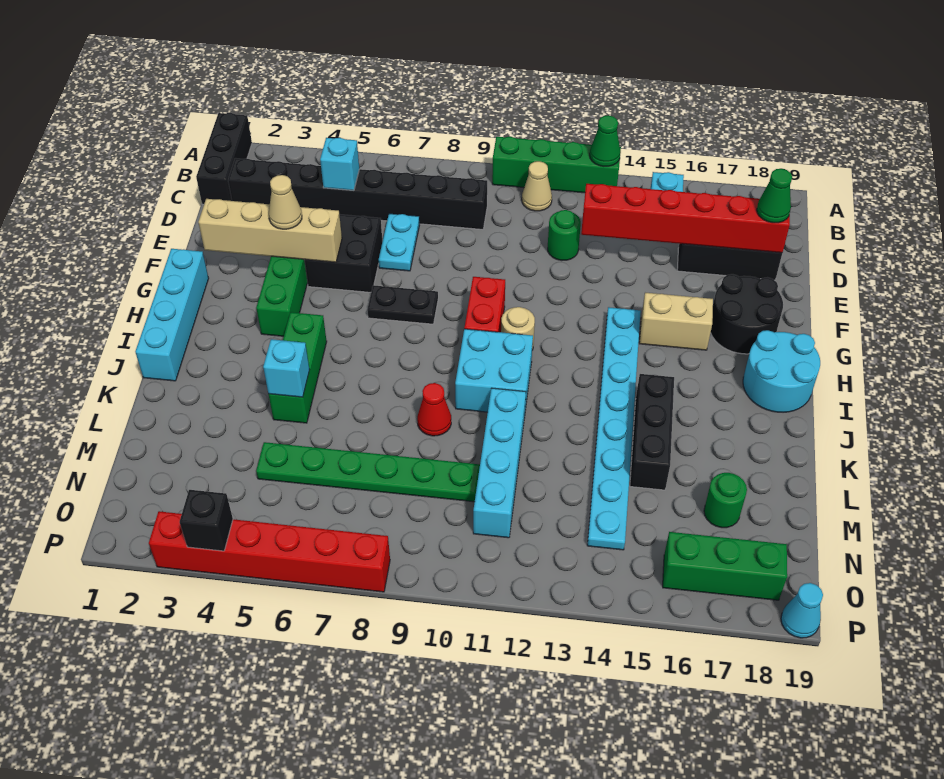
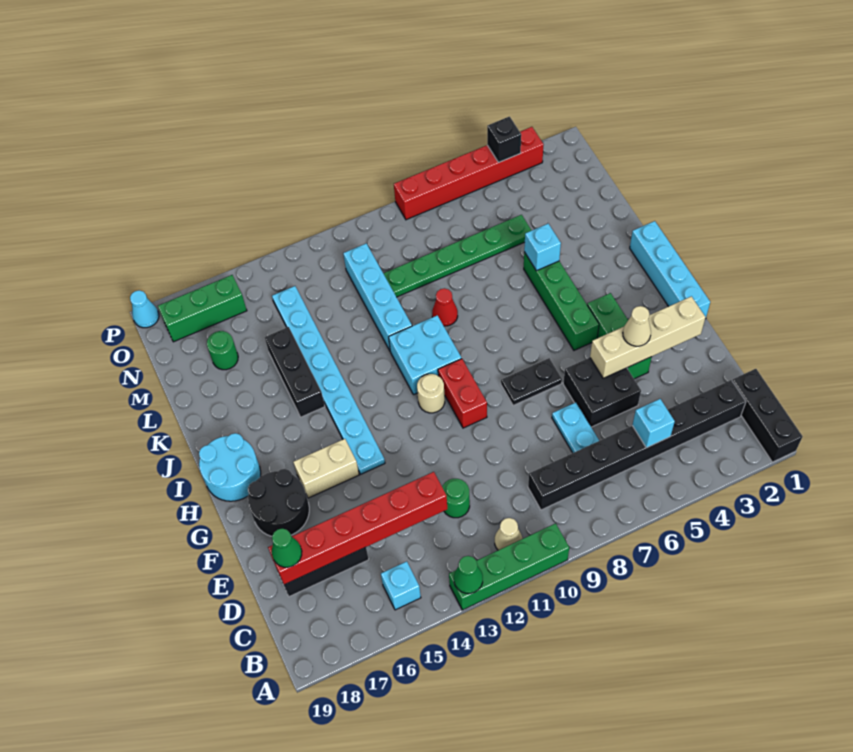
green brick I5:K5 level 1 -> green brick H5:K5 level 1

